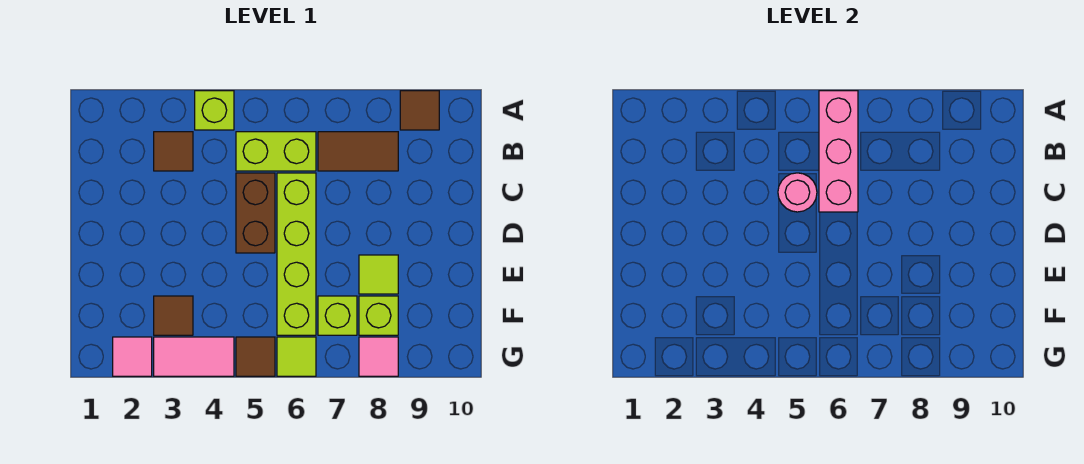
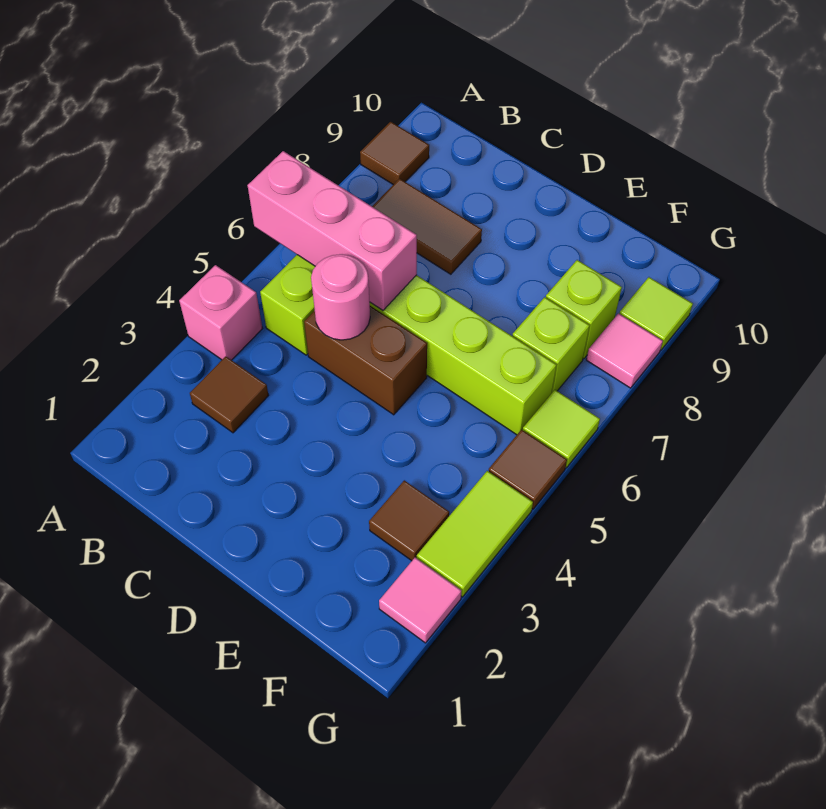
lime brick A4 level 1 -> pink brick A4 level 1
brown tile B7:B8 level 1 -> brown tile B8:C8 level 1
lime tile E8 level 1 -> lime tile G9 level 1
pink tile G3:G4 level 1 -> lime tile G3:G4 level 1

